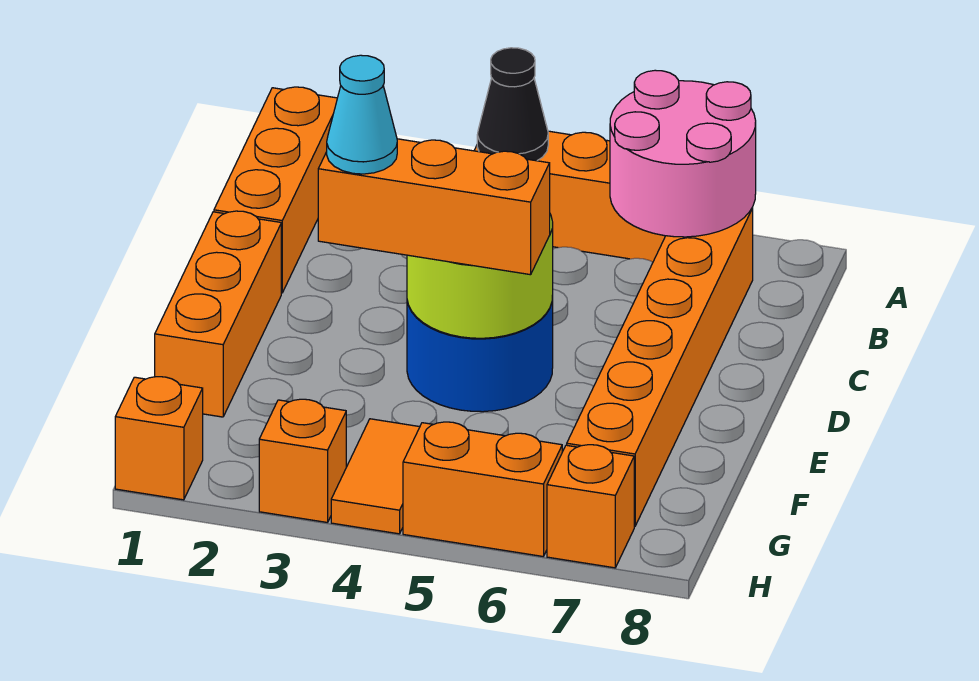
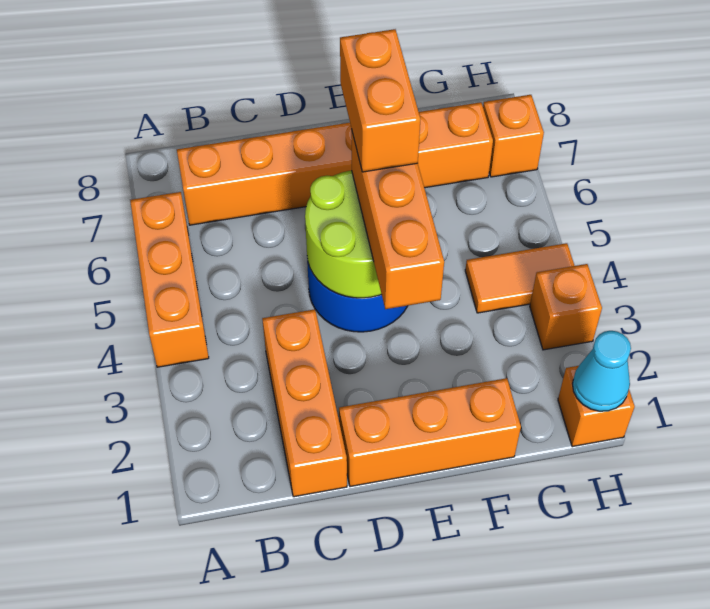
orange brick A1:C1 level 1 -> orange brick C1:C3 level 1
black cone A4 level 2 -> none
pink round brick A6:B7 level 2 -> none
cyan cone E3 level 4 -> cyan cone H1 level 2
orange brick H5:H6 level 1 -> orange brick E5:E6 level 4

